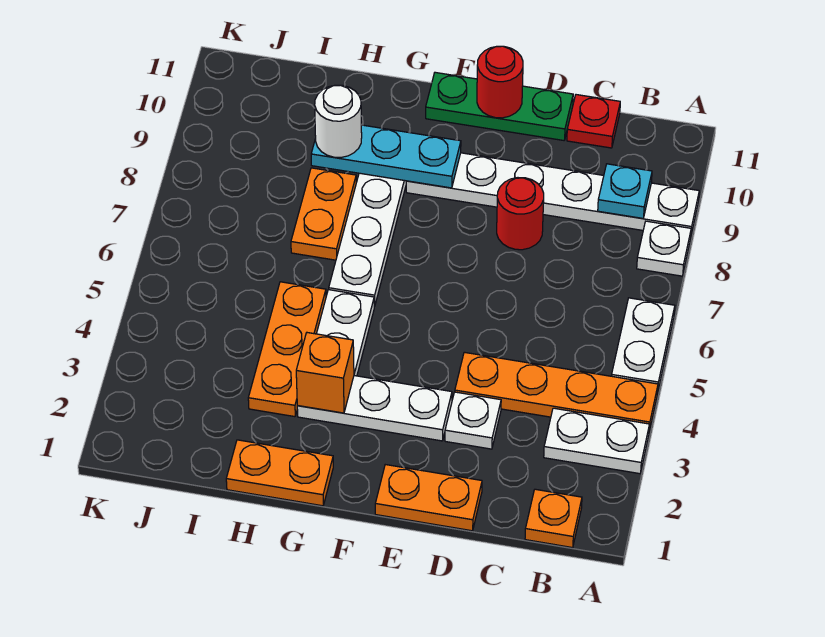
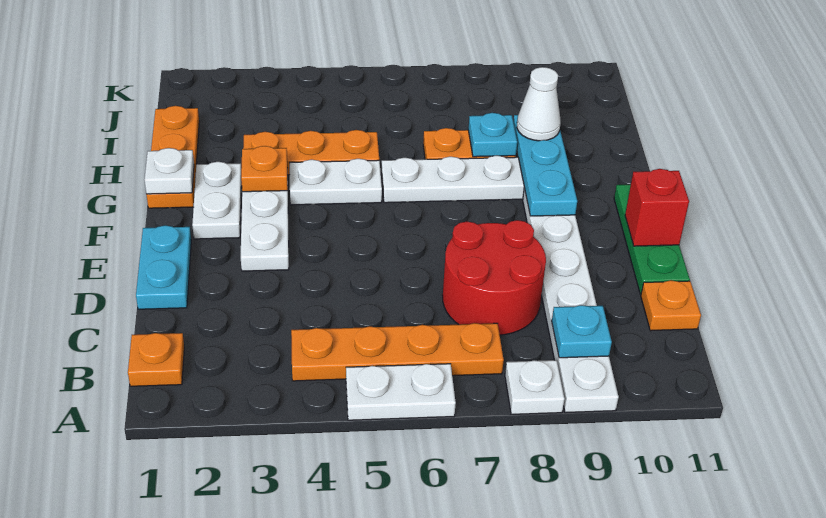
white plate A3:B3 level 1 -> white plate F2:G2 level 1
orange plate A4:D4 level 1 -> orange plate B4:B7 level 1
red plate C11 level 1 -> orange plate C11 level 1
orange plate D1:E1 level 1 -> cyan plate D1:E1 level 1
white plate D3 level 1 -> white plate G1 level 2
red round brick D8 level 1 -> red round brick C7:D8 level 1
red round brick E11 level 2 -> red brick E11 level 2
orange plate G1:H1 level 1 -> orange plate G1:I1 level 1
orange brick G3 level 2 -> orange plate G3 level 2
none -> cyan plate H8 level 2
white round brick H9 level 3 -> white cone H9 level 3

